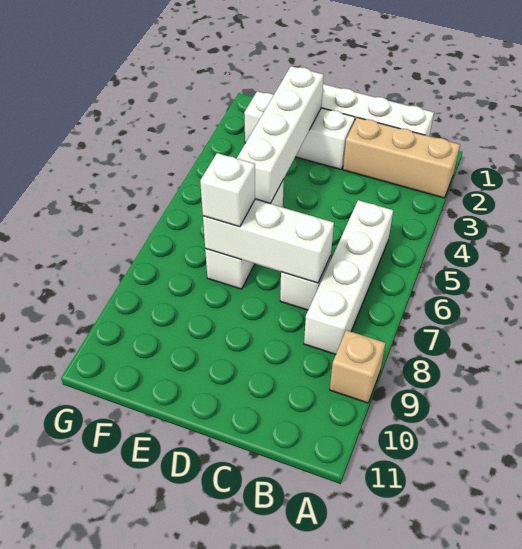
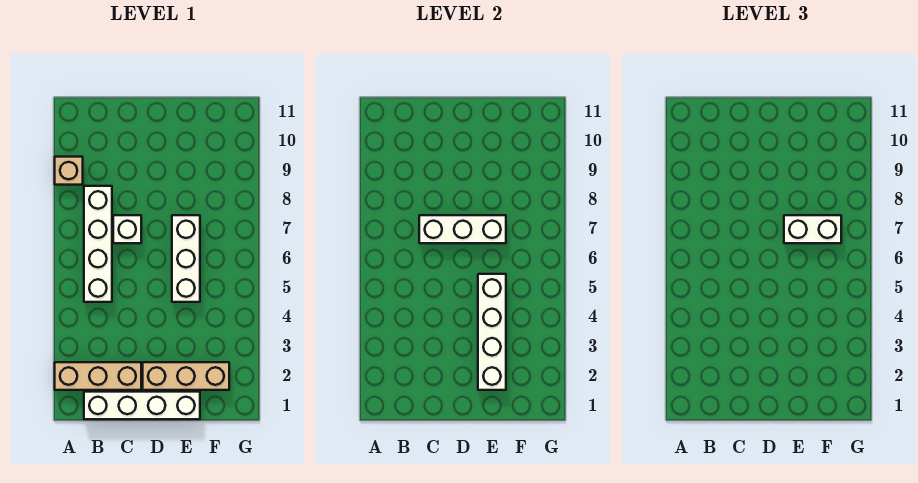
white brick D2:F2 level 1 -> tan brick D2:F2 level 1
white brick E7 level 3 -> white brick E7:F7 level 3

